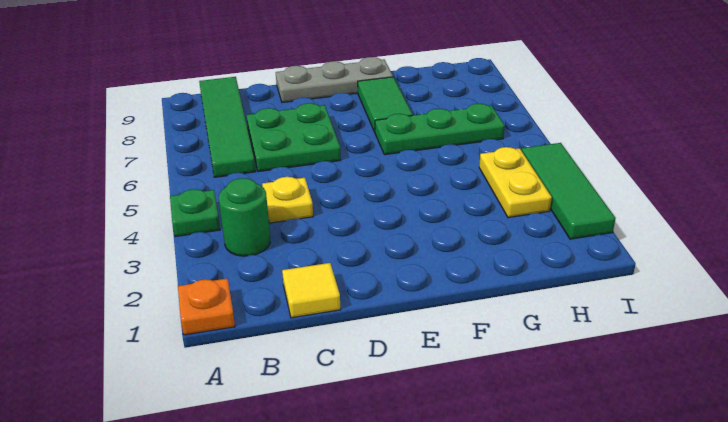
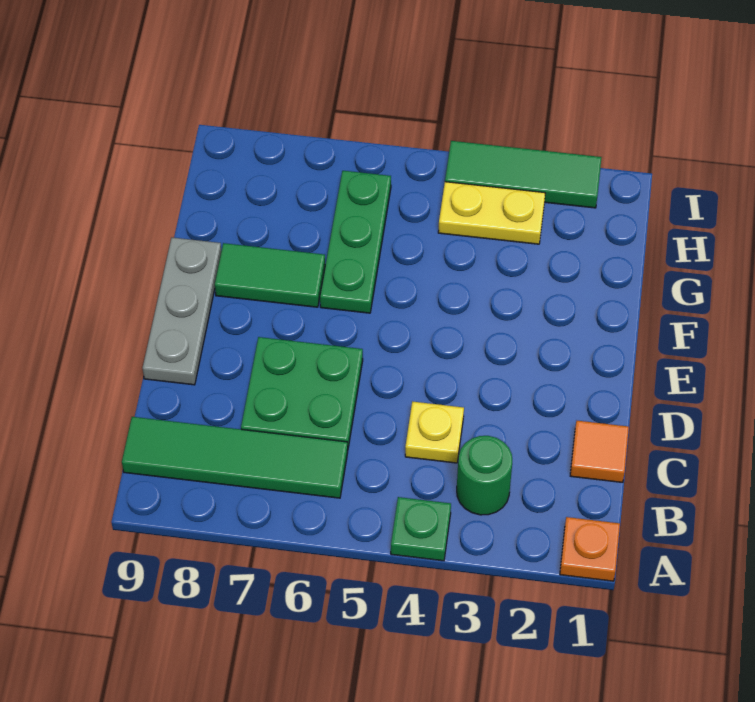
yellow tile C1 level 1 -> orange tile C1 level 1

